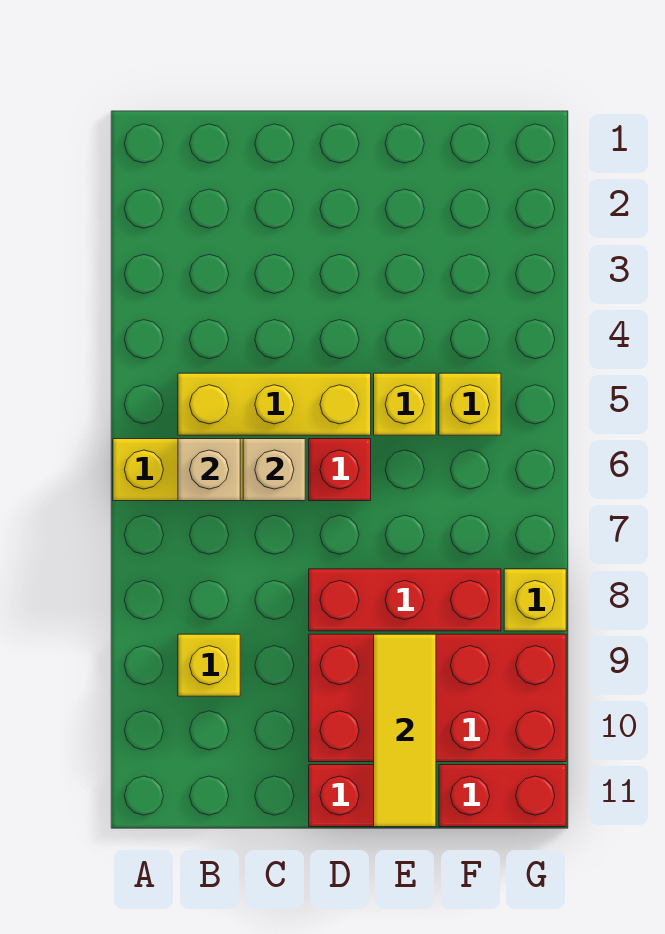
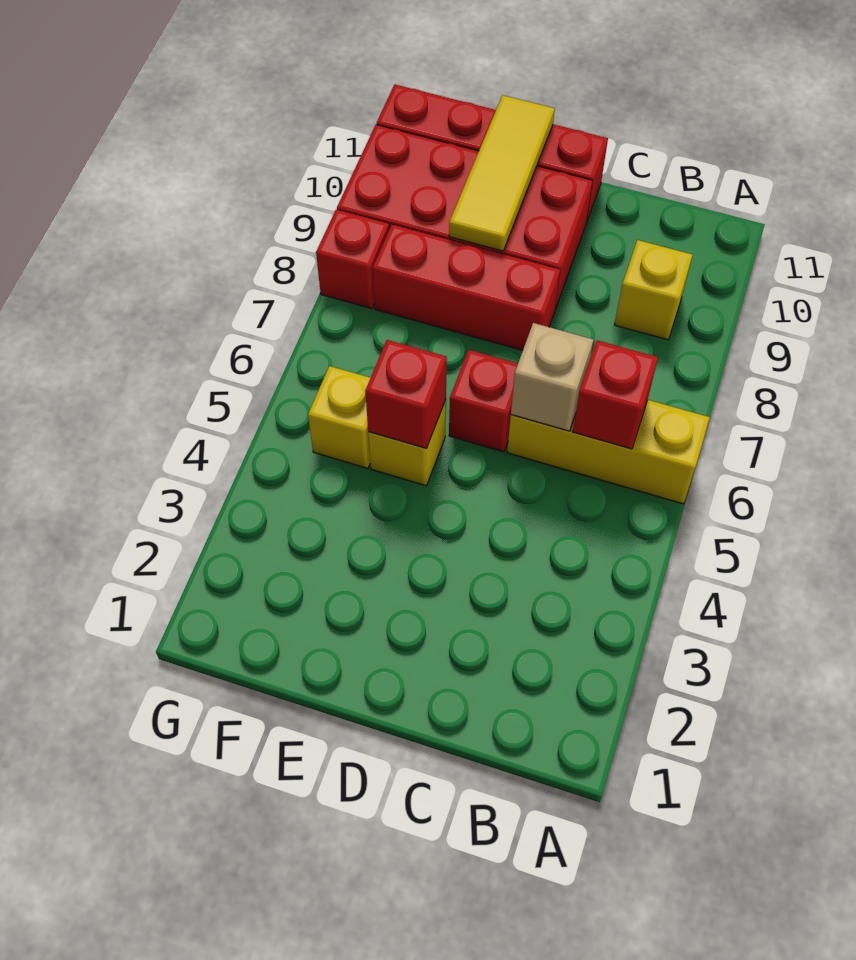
yellow brick B5:D5 level 1 -> none
tan brick B6 level 2 -> red brick B6 level 2
none -> red brick E5 level 2
yellow brick G8 level 1 -> red brick G8 level 1

